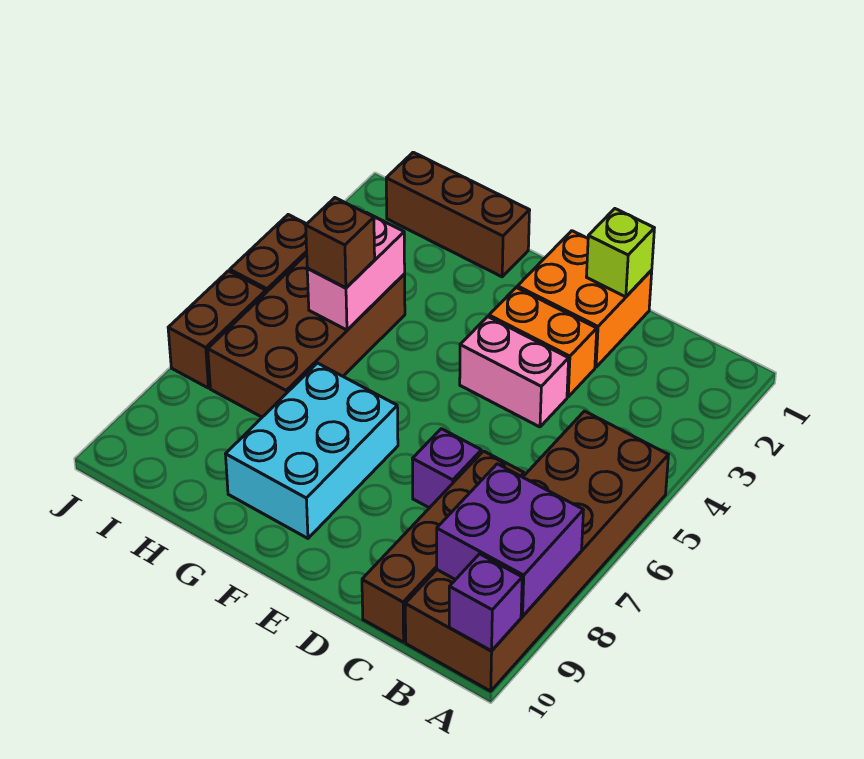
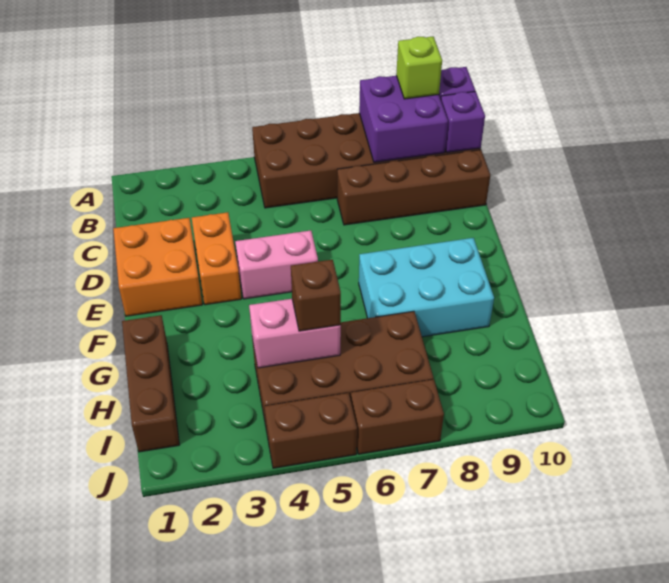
lime brick D1 level 2 -> lime brick A9 level 3
pink brick D4:E4 level 1 -> pink brick E4:E5 level 1
purple brick D7 level 1 -> purple brick B10 level 2

